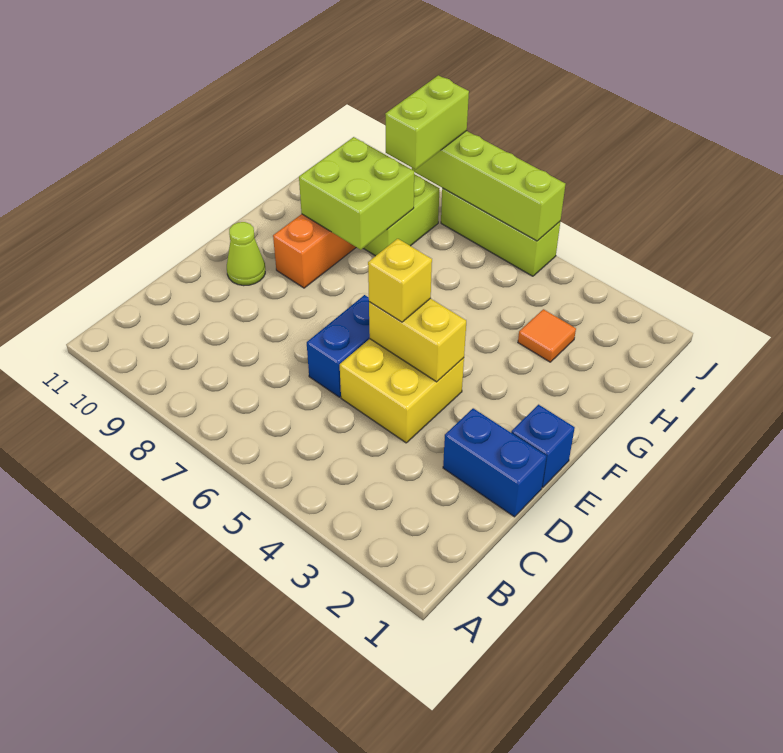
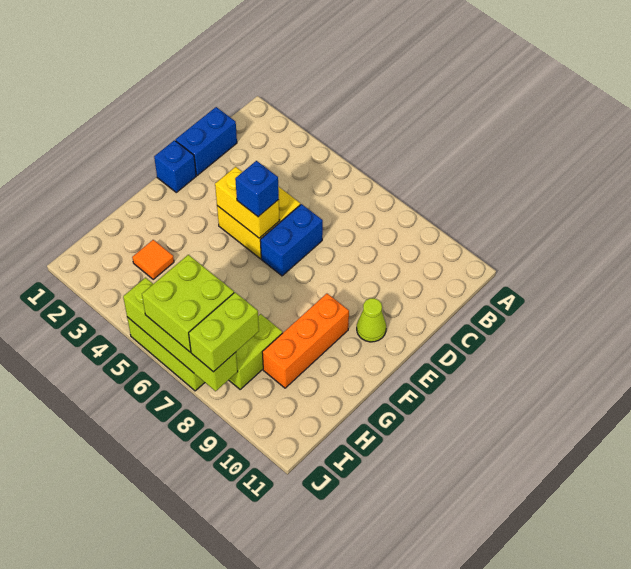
blue brick D1:D2 level 1 -> blue brick C1:D1 level 1
yellow brick E5 level 3 -> blue brick E5 level 3
lime brick G8:H9 level 2 -> lime brick I6:J7 level 3

